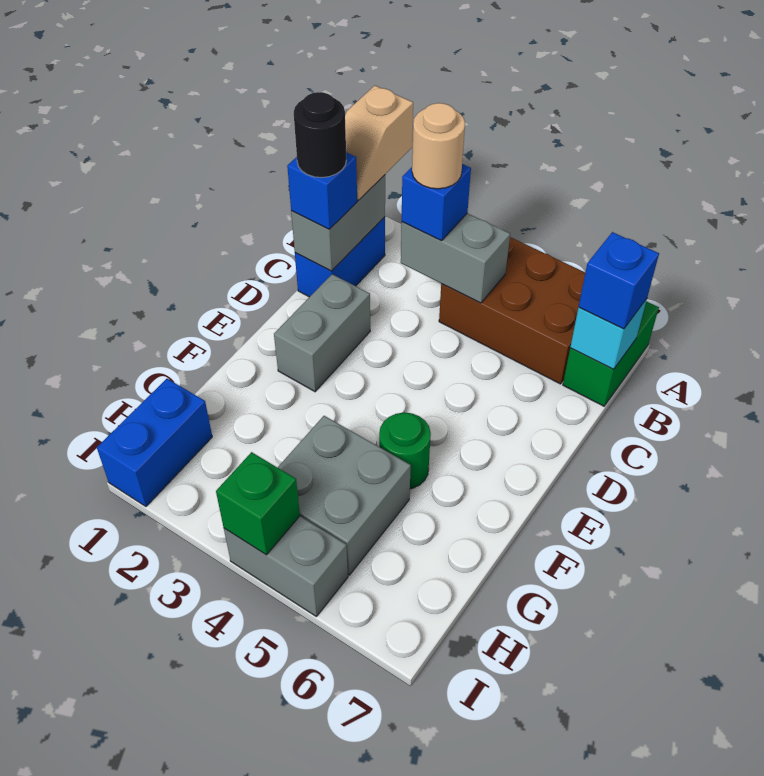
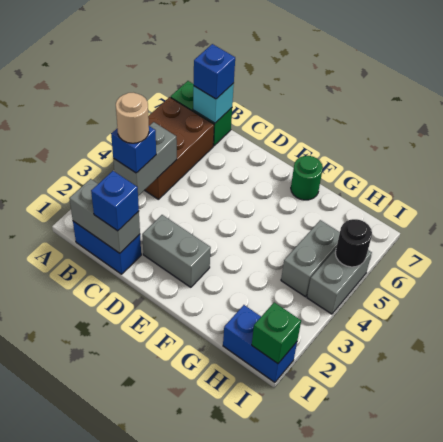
tan slope A1:B1 level 3 top A -> none
black round brick C1 level 4 -> black round brick I5 level 2
green round brick F5 level 1 -> green round brick F7 level 1
grey brick G4:H5 level 1 -> grey brick H4:H5 level 1
green brick I4 level 2 -> green brick I1 level 2

